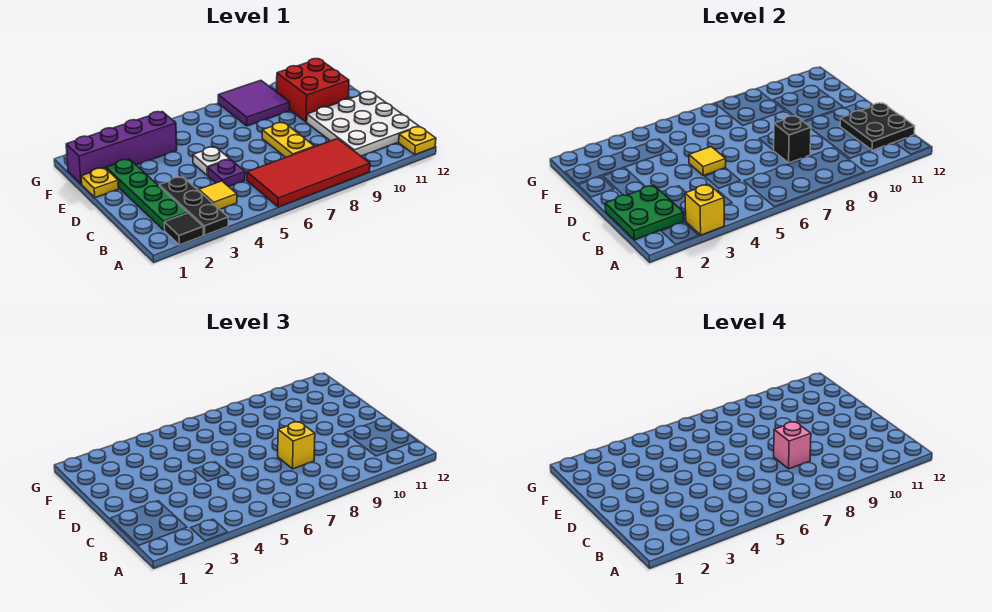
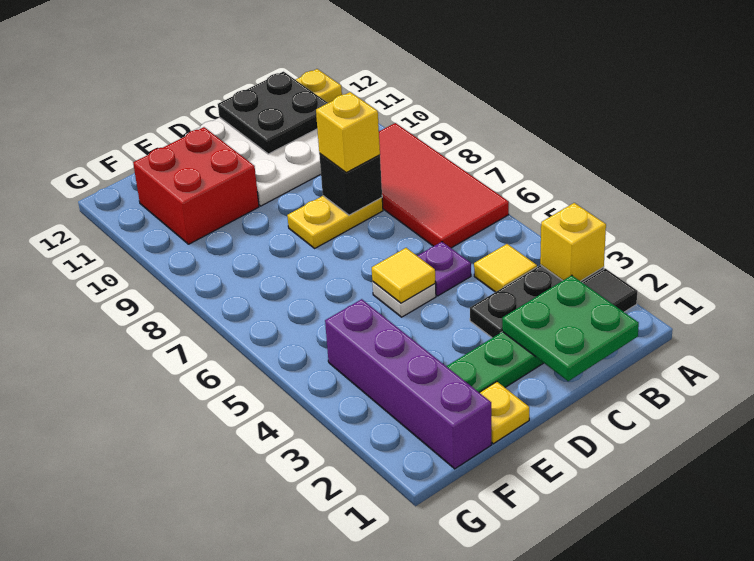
pink brick C8 level 4 -> none
purple tile F8:G9 level 1 -> none

